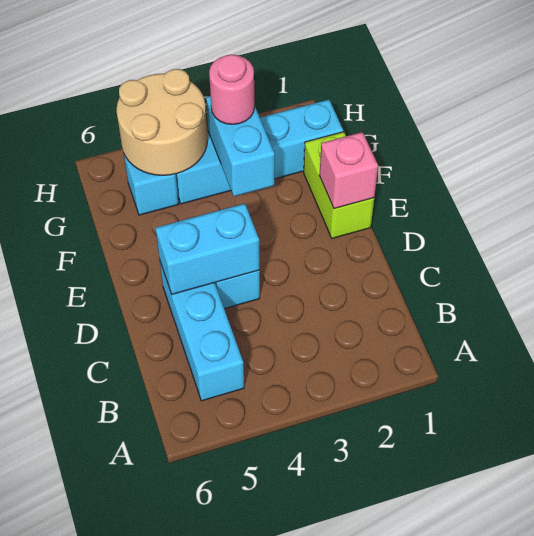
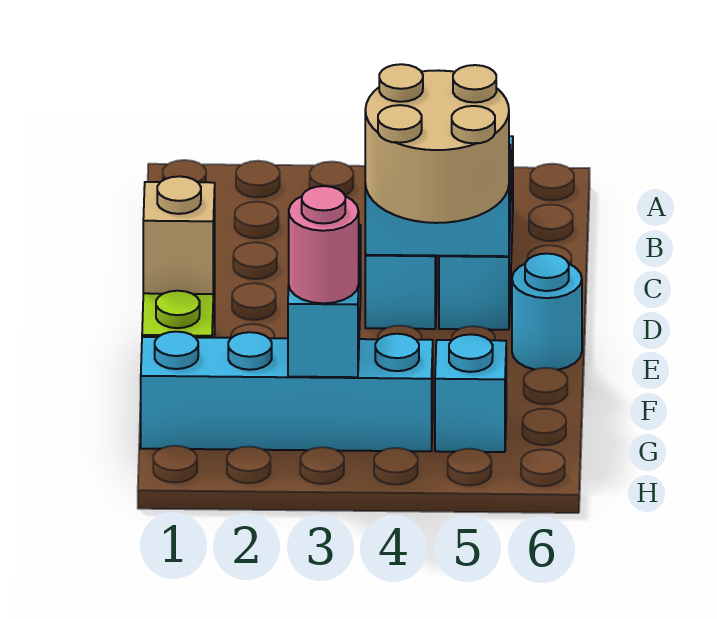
pink brick E1 level 2 -> tan brick E1 level 2
none -> cyan round brick E6 level 1
tan round brick G4:H5 level 2 -> tan round brick D4:E5 level 3

